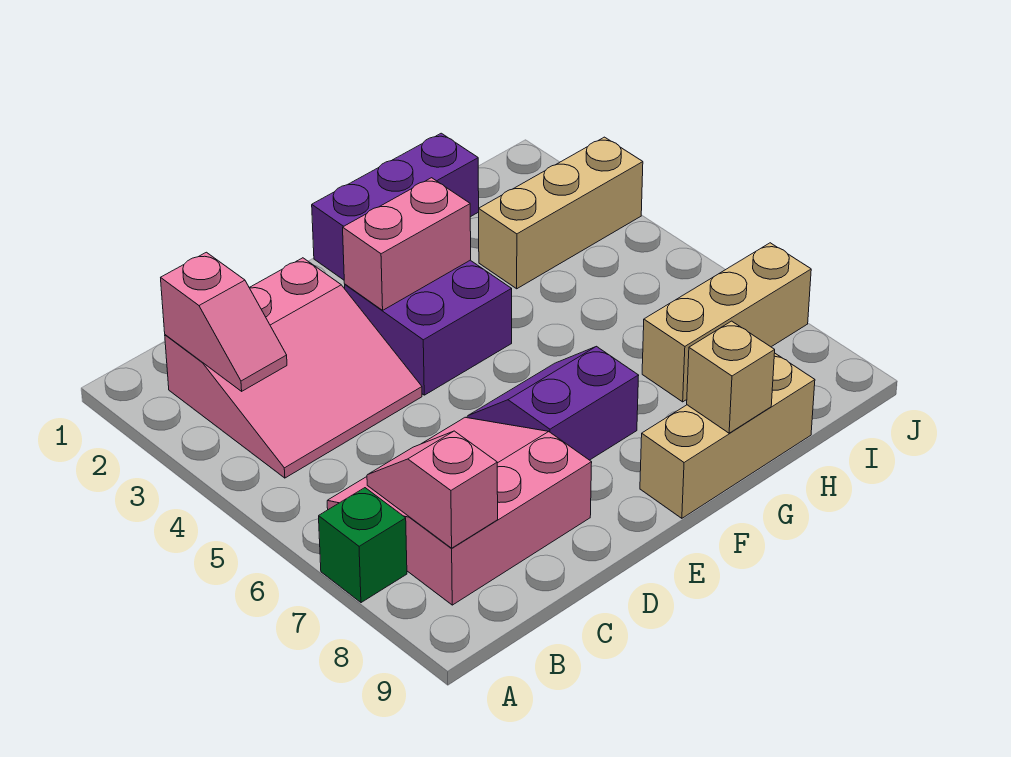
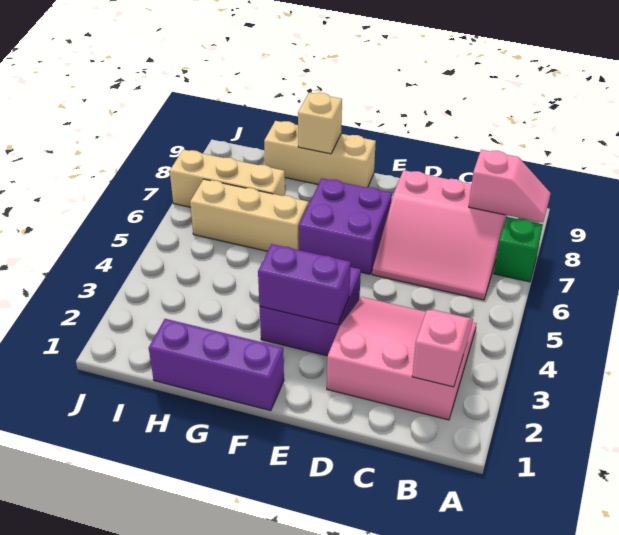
pink slope B7:B8 level 2 top 8 -> pink slope A8:B8 level 2 top B
pink brick E3:F3 level 2 -> purple brick E3:F3 level 2
purple slope E6:F7 level 1 top 7 -> purple brick E6:F7 level 1
tan brick H3:J3 level 1 -> tan brick G6:I6 level 1

